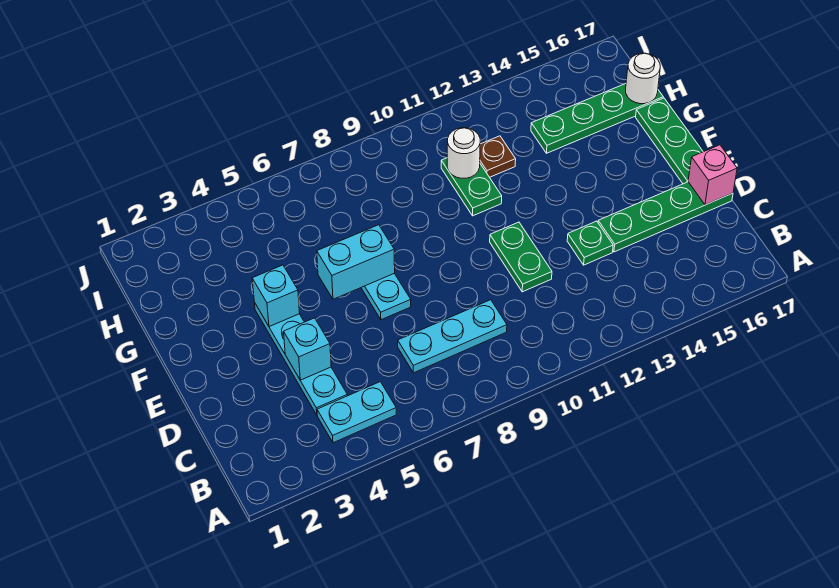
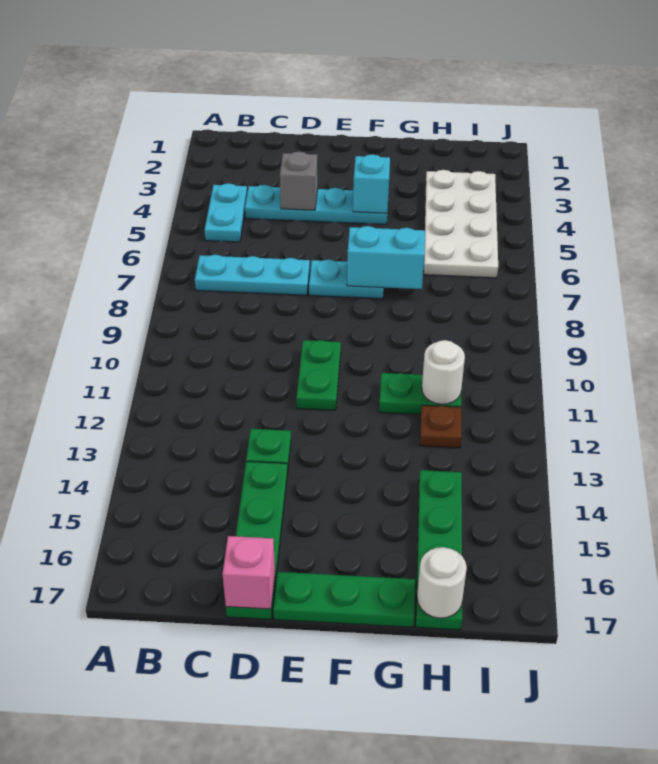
cyan plate C7:C9 level 1 -> cyan plate B7:D7 level 1
cyan brick D4 level 2 -> grey brick D4 level 2
green plate D11:E11 level 1 -> green plate E10:E11 level 1
cyan brick F6:F7 level 2 -> cyan brick F7:G7 level 2
none -> white plate H3:I6 level 1

